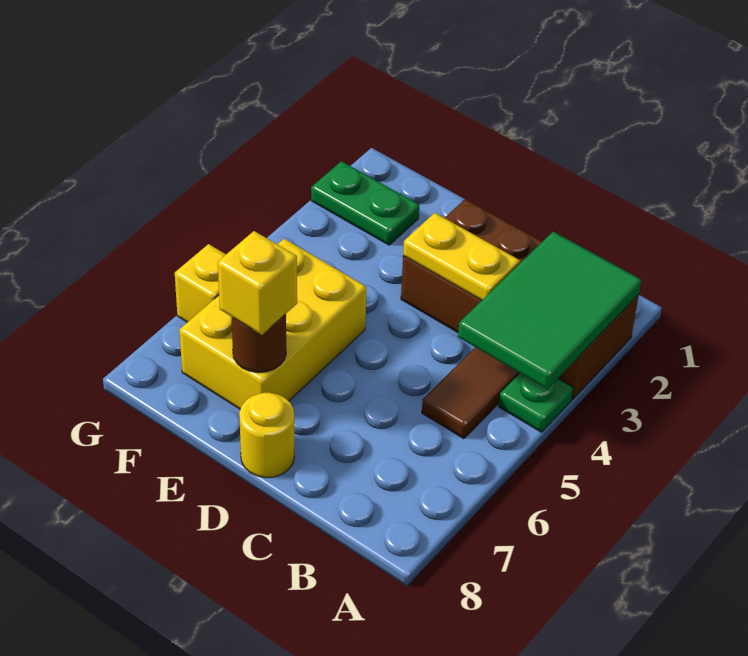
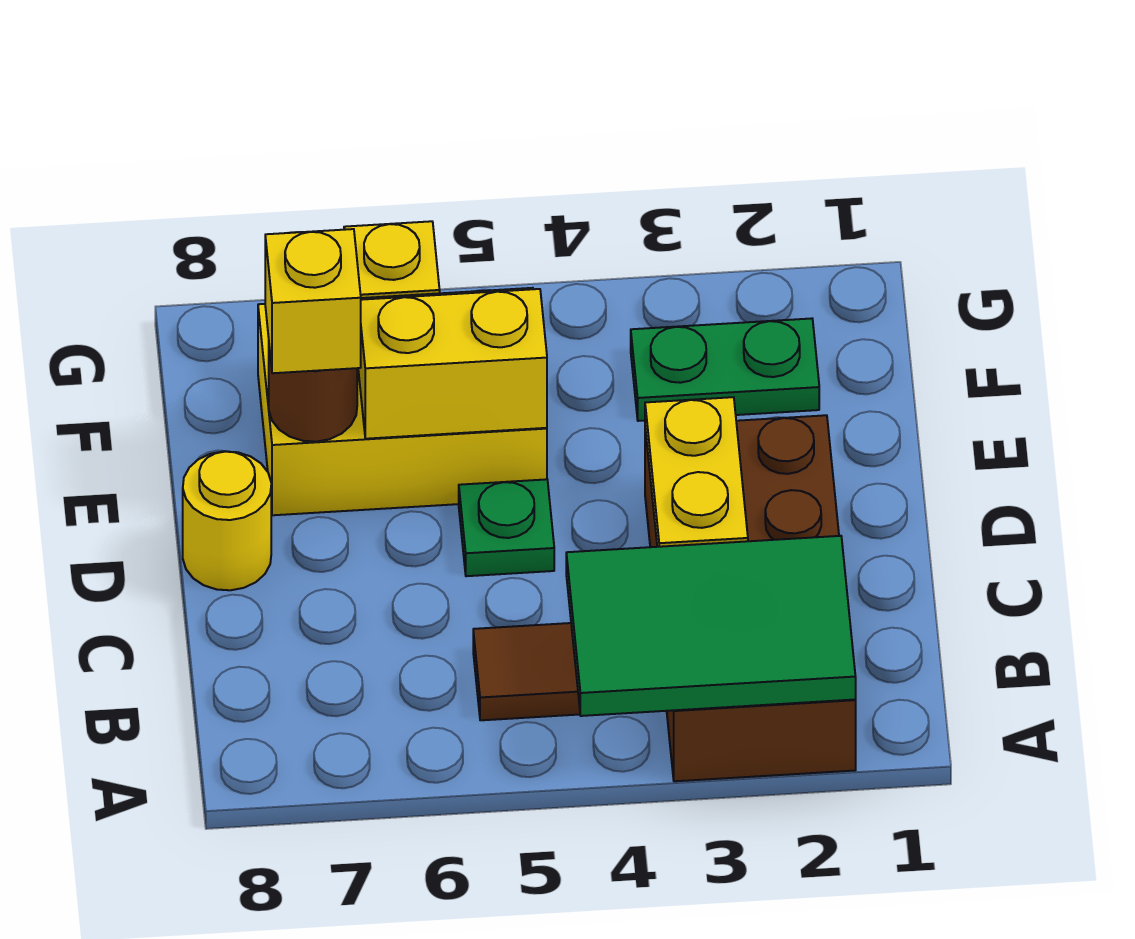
green plate A4 level 1 -> green plate D5 level 1
none -> yellow brick E5:E6 level 2
green plate F2:G2 level 1 -> green plate F2:F3 level 1

